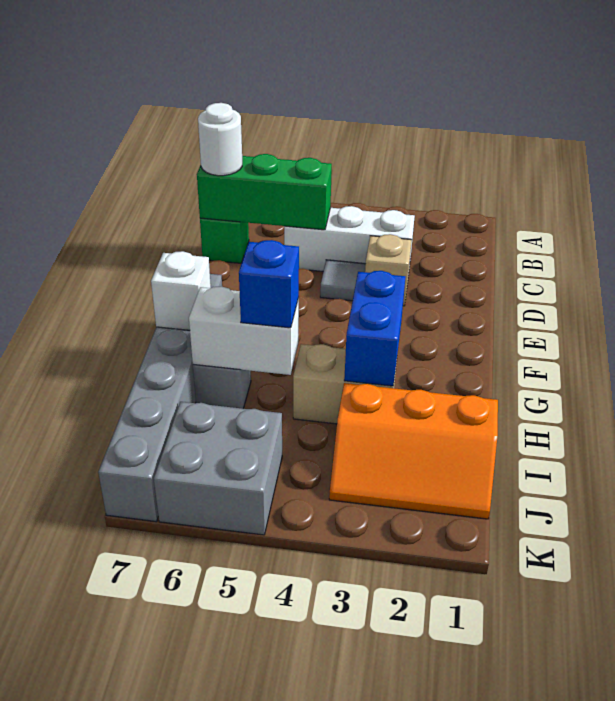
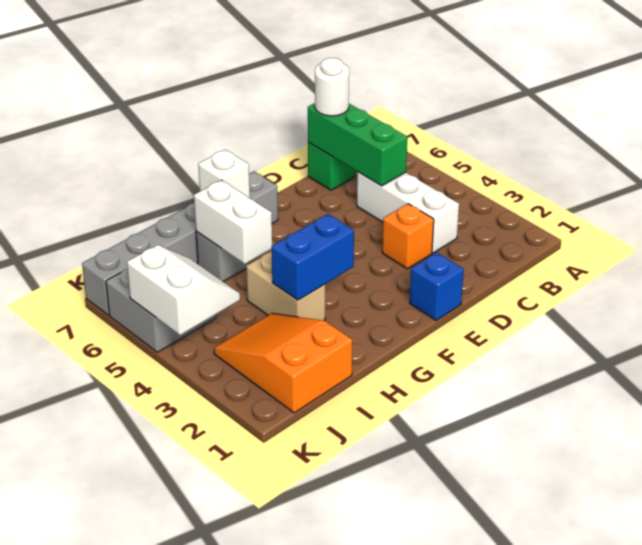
tan brick D3 level 1 -> orange brick D3 level 1
grey tile D4 level 1 -> none
blue brick H5 level 3 -> blue brick E1 level 1
orange slope I1:J3 level 1 top I -> orange slope I1:J3 level 1 top 1
none -> white slope J4:K5 level 2 top K

